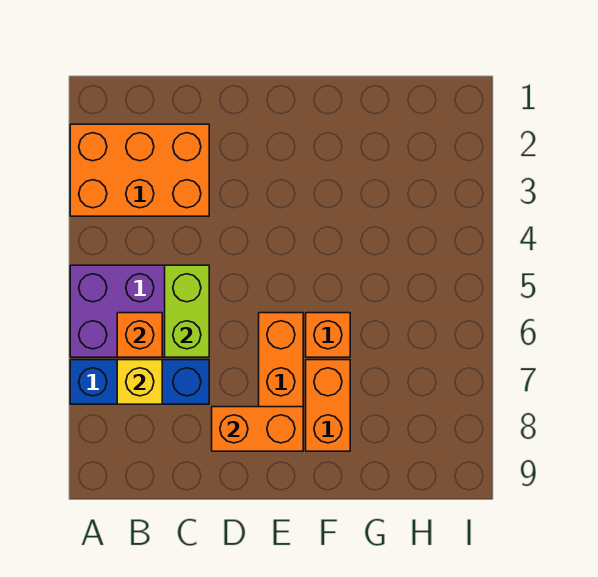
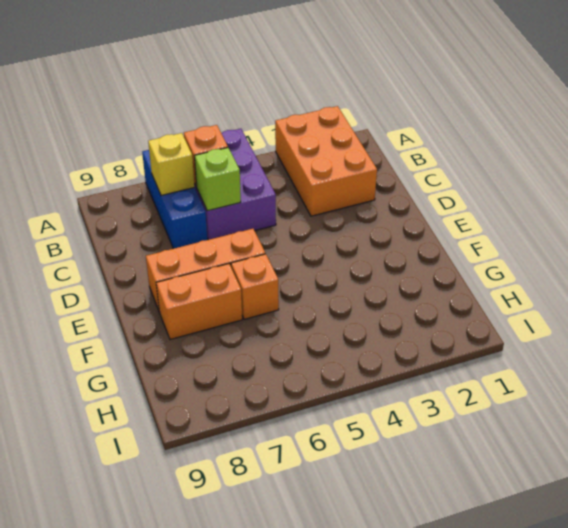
lime brick C5:C6 level 2 -> lime brick C6 level 2
orange brick D8:E8 level 2 -> none

